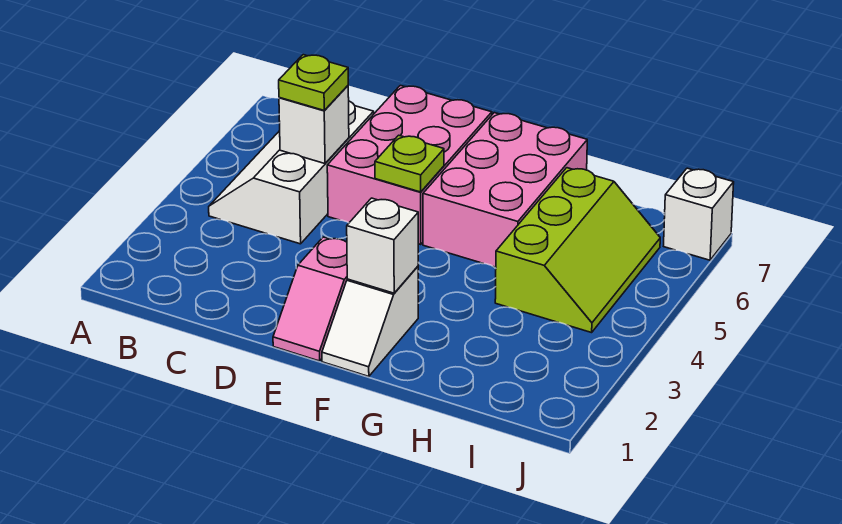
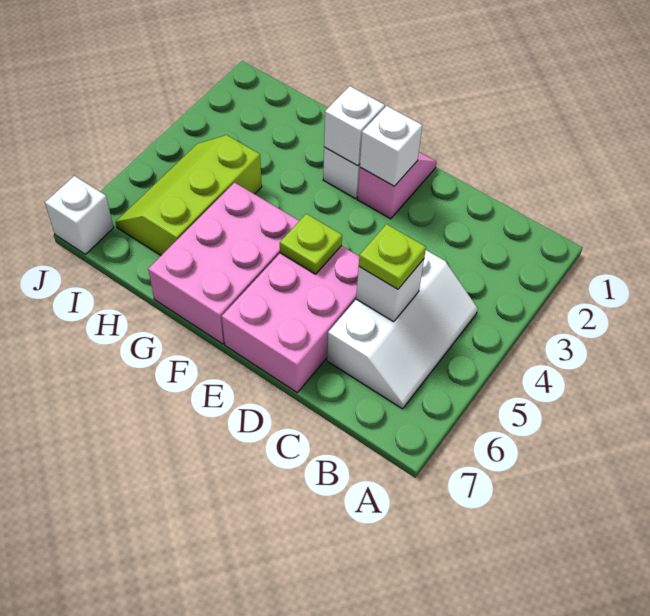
none -> white brick E2 level 2

